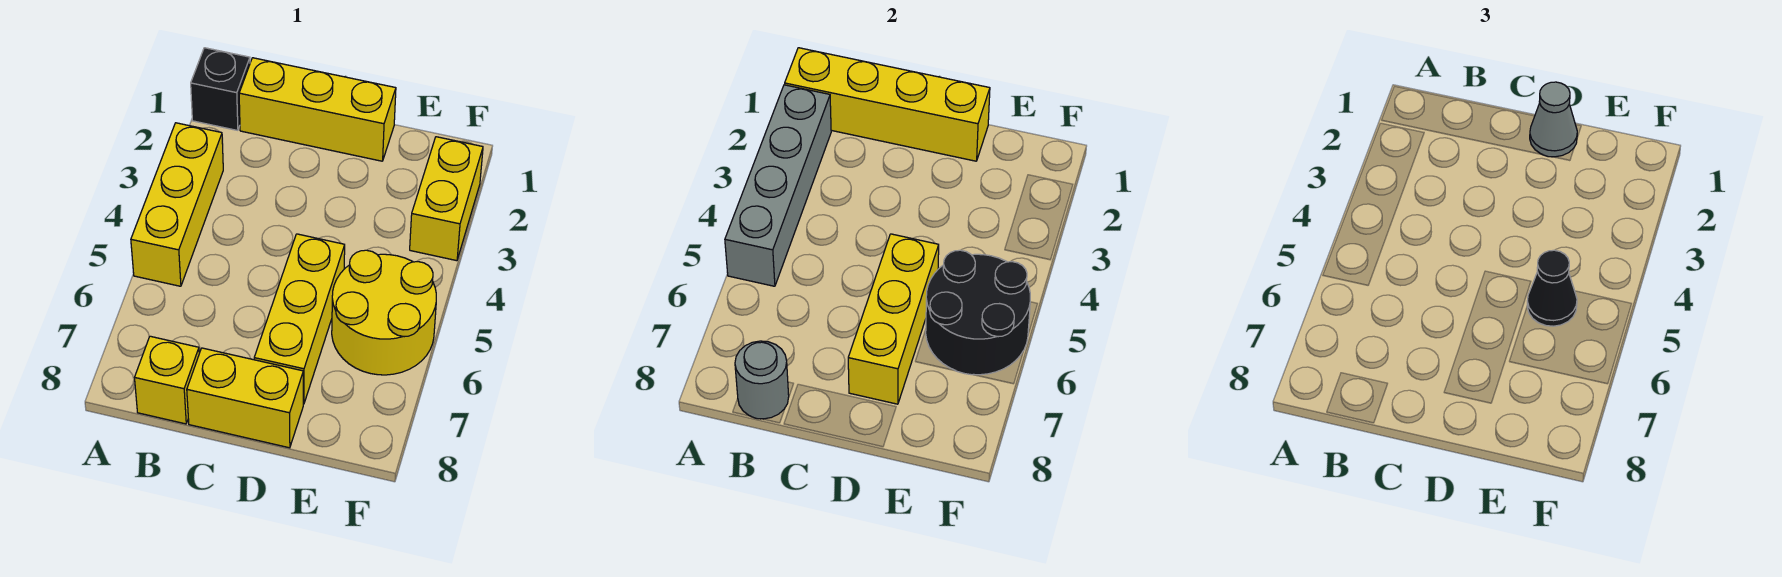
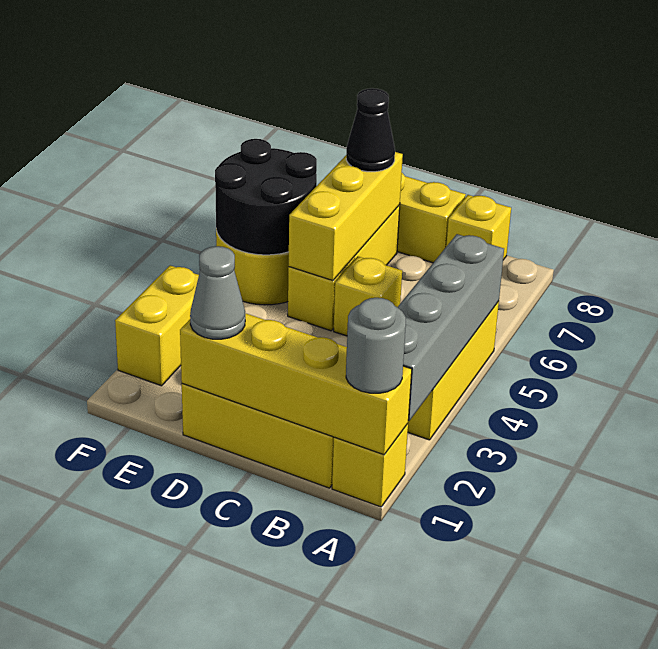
black brick A1 level 1 -> yellow brick A1 level 1
grey round brick B8 level 2 -> grey round brick A1 level 3
none -> yellow brick C5 level 1
black cone E5 level 3 -> black cone D7 level 3

